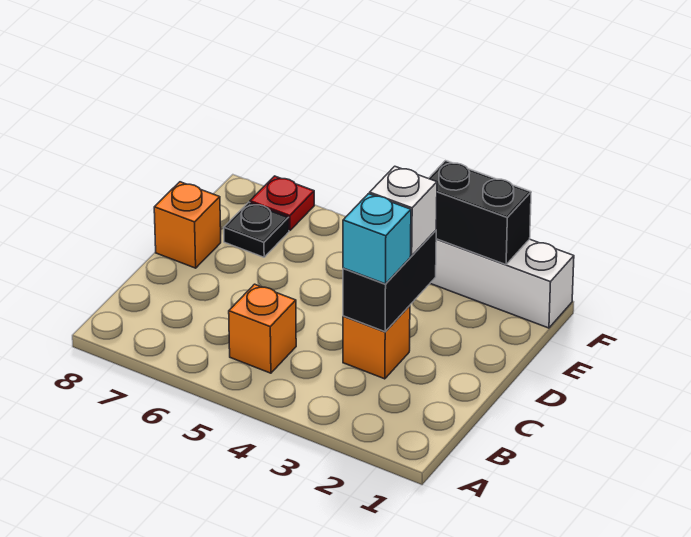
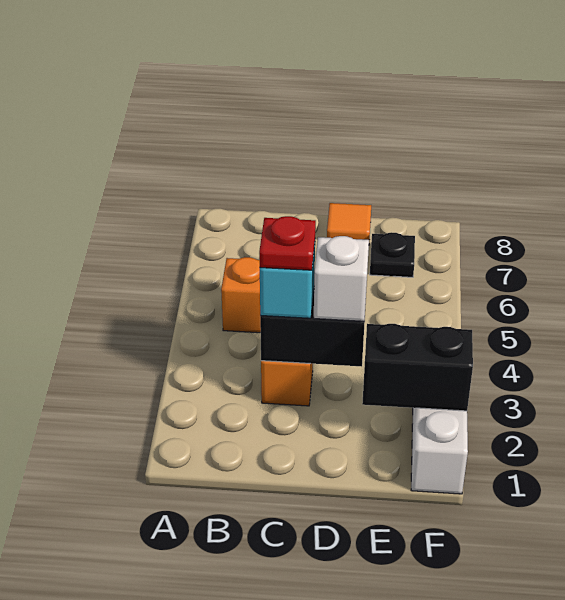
orange brick D8 level 1 -> orange tile D8 level 1
black brick F2:F3 level 2 -> black brick E2:F2 level 2
red plate F7 level 1 -> red plate C3 level 4

